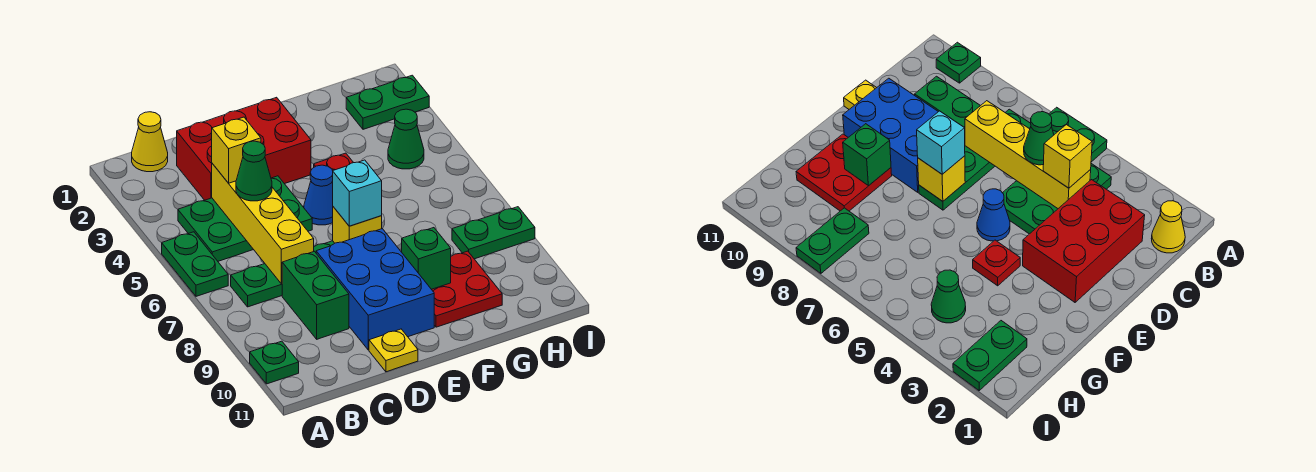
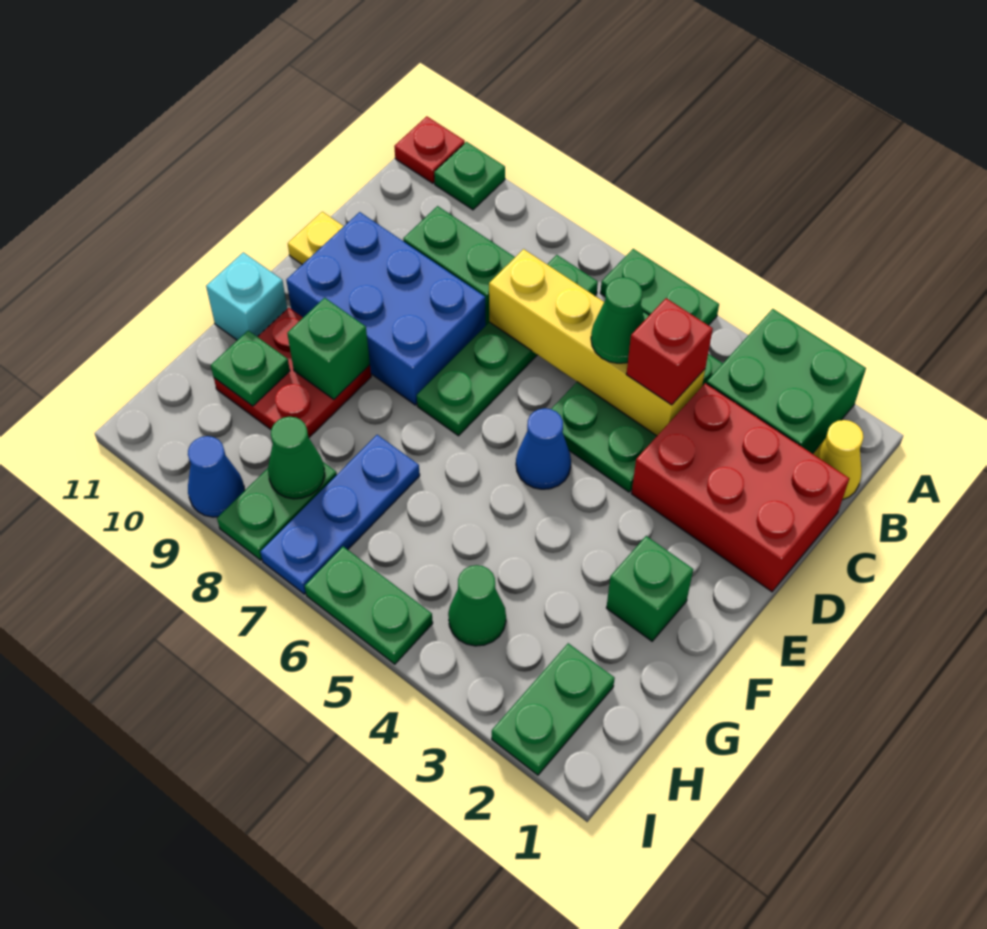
none -> green brick A2:B3 level 1
red brick C2:E3 level 1 -> red brick C1:D3 level 1
yellow brick C4 level 3 -> red brick C4 level 3
yellow brick E7 level 2 -> none
cyan brick E7 level 3 -> cyan brick F11 level 1
none -> green brick F2 level 1
red plate F4 level 1 -> red plate A11 level 1
none -> blue plate G7:I7 level 1
none -> green plate G10 level 2
none -> green cone H8 level 2
none -> green plate I5:I6 level 1
none -> blue cone I9 level 1

